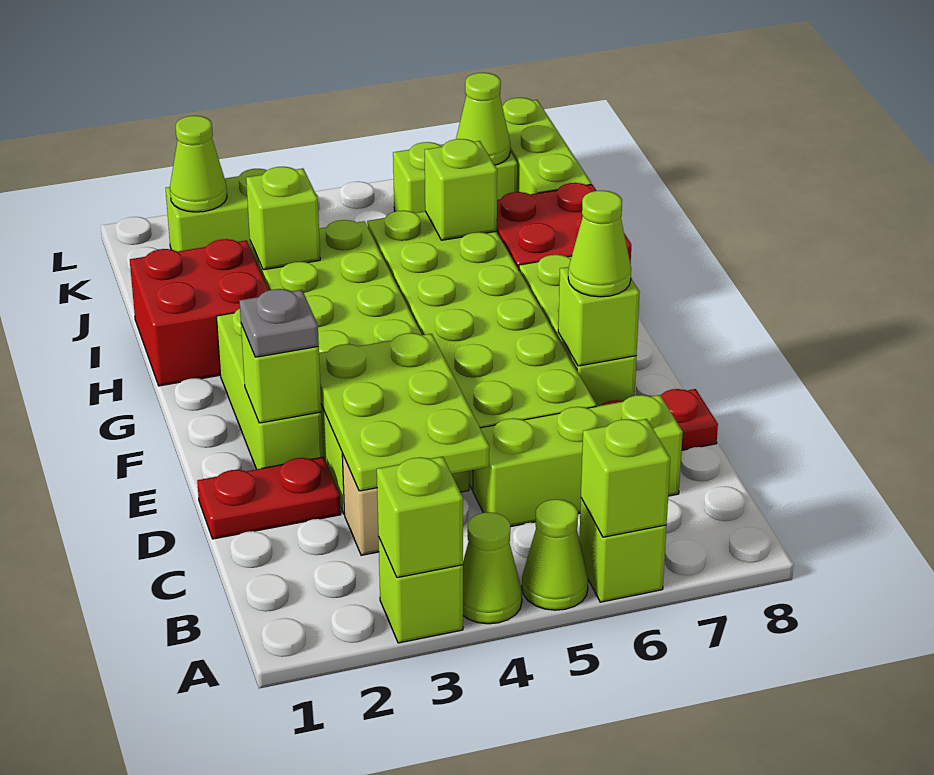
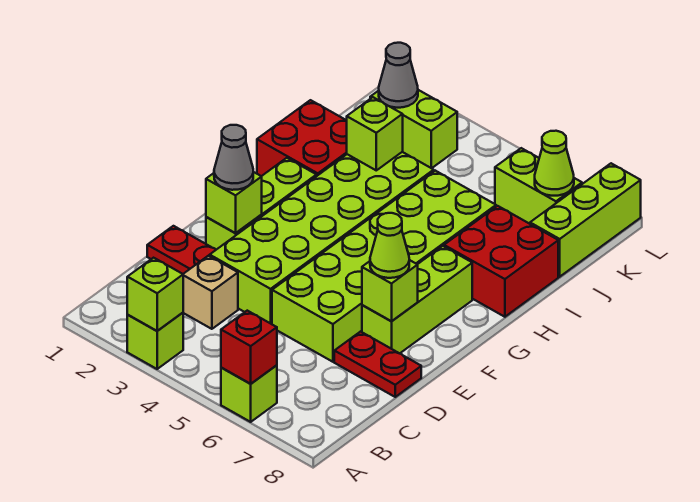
lime cone A4 level 1 -> none
lime cone A5 level 1 -> none
lime brick A6 level 2 -> red brick A6 level 2
lime plate C3:E4 level 2 -> none
lime brick C5:C7 level 1 -> none
grey plate E2 level 3 -> grey cone E2 level 3
lime brick I6 level 2 -> none
lime cone K2 level 2 -> grey cone K2 level 2

